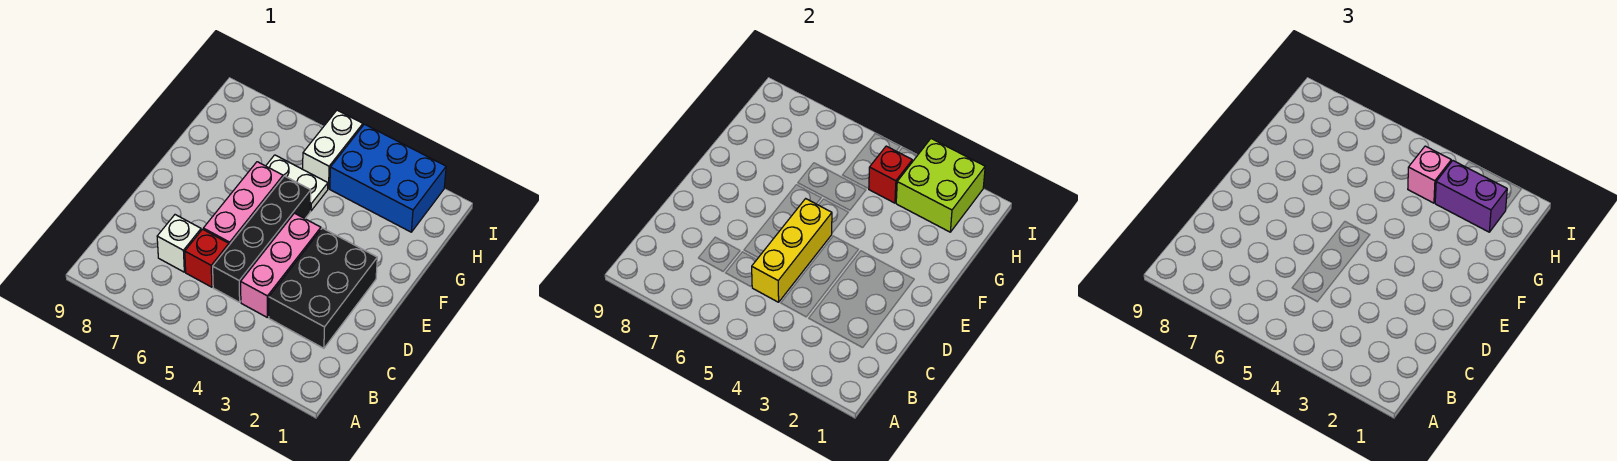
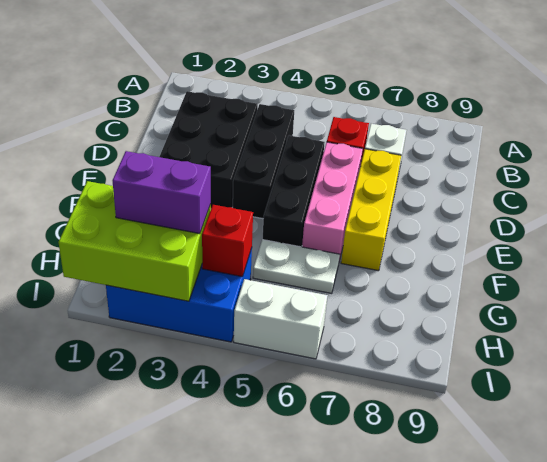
pink brick C4:E4 level 1 -> black brick C4:E4 level 1
black brick C5:F5 level 1 -> black brick D5:F5 level 1
yellow brick C5:E5 level 2 -> yellow brick D7:F7 level 1
lime brick H2:I3 level 2 -> lime brick H1:I3 level 2
pink brick H4 level 3 -> none
white brick H5:I5 level 1 -> white brick I5:I6 level 1

